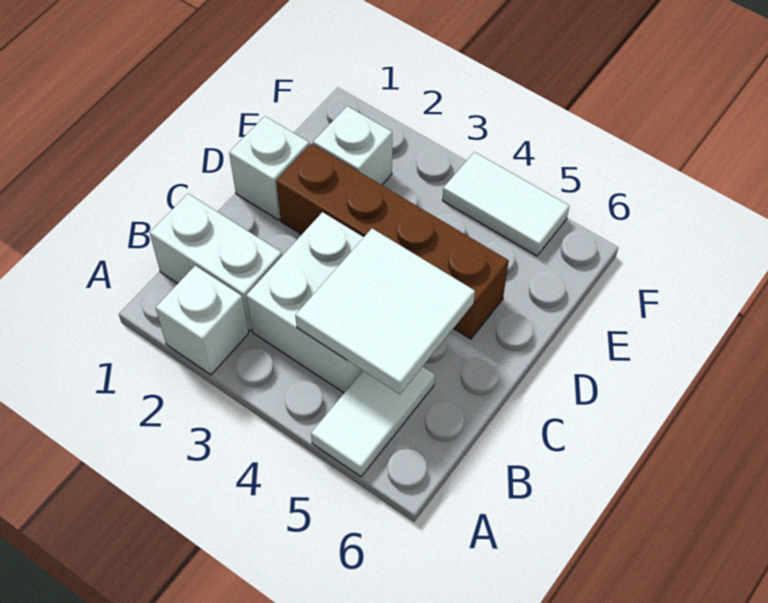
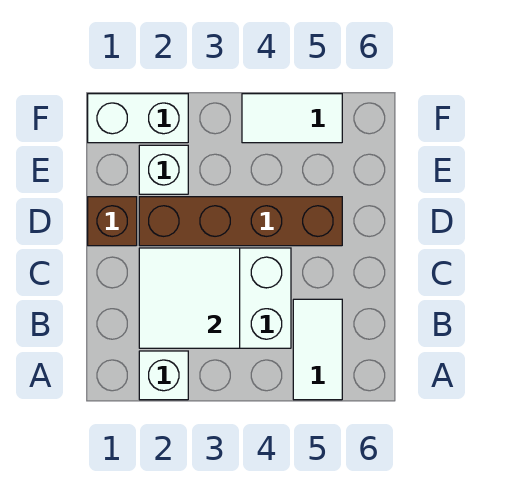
white brick B1:B2 level 1 -> white brick F1:F2 level 1
white tile B4:C5 level 2 -> white tile B2:C3 level 2
white brick D1 level 1 -> brown brick D1 level 1

